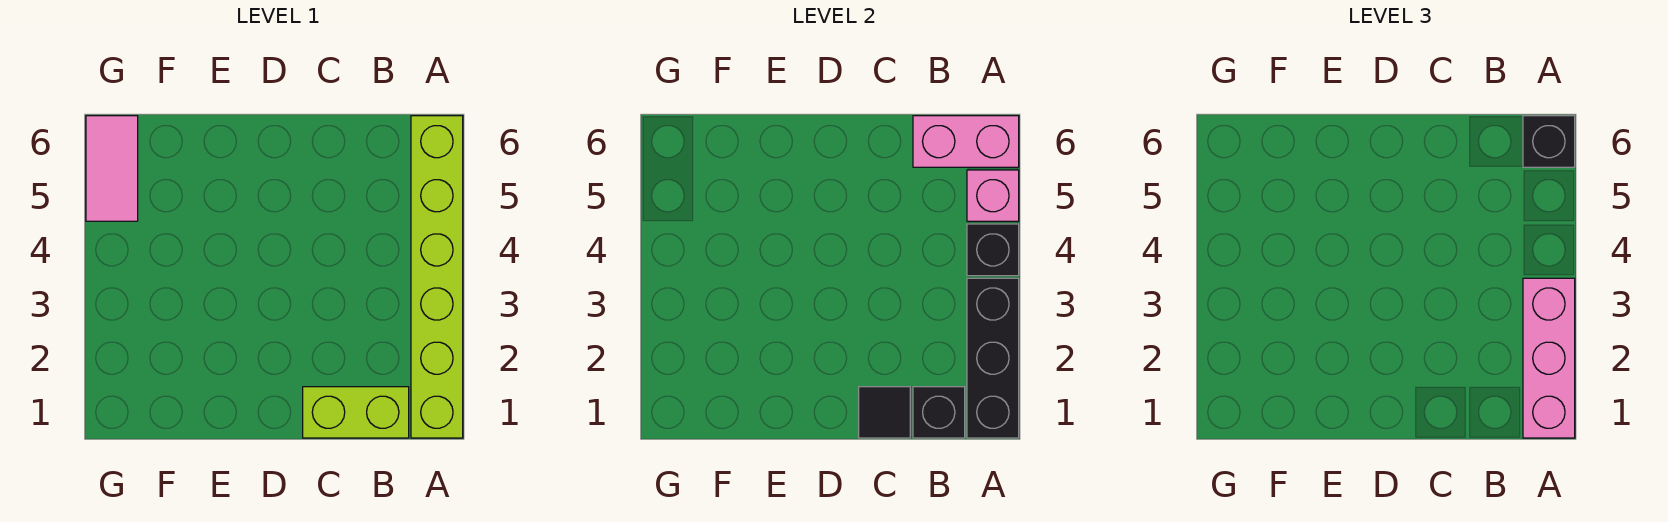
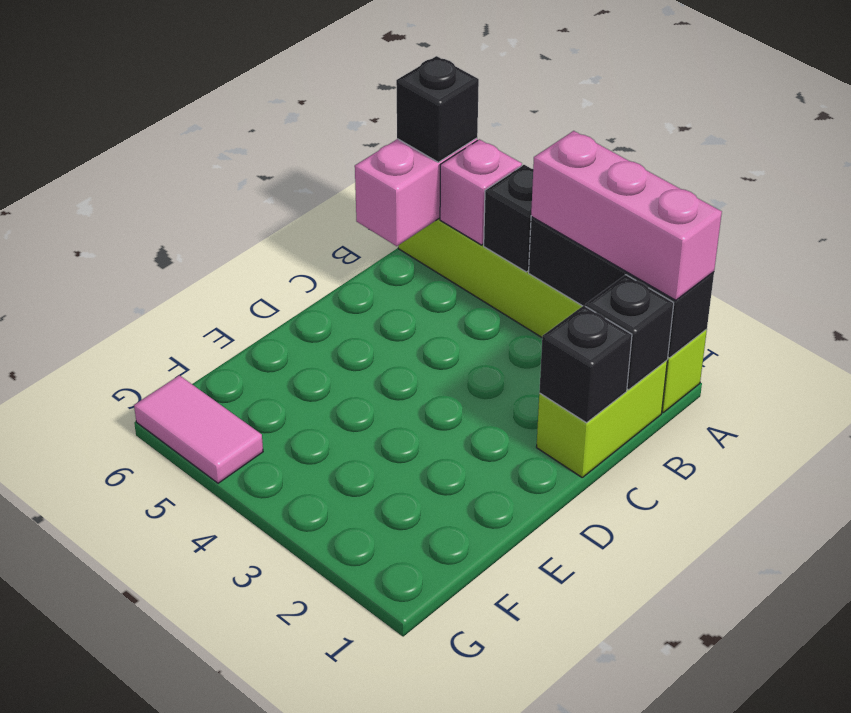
black tile C1 level 2 -> black brick C1 level 2

